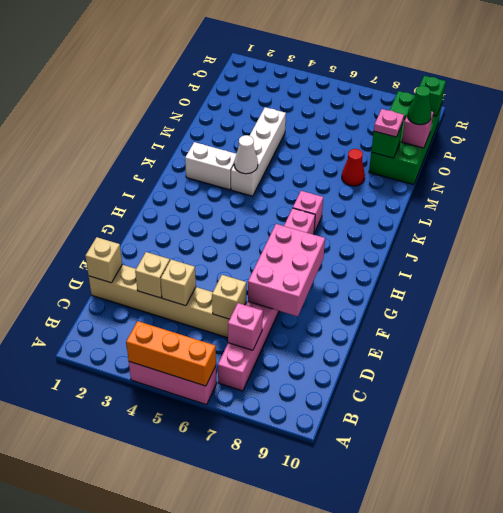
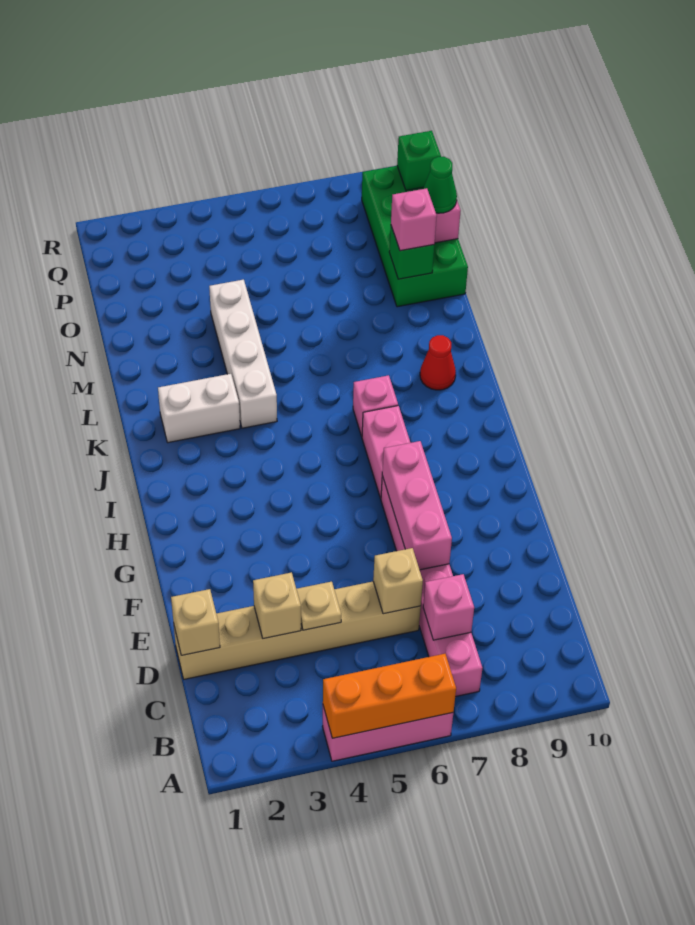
tan brick D4 level 2 -> tan plate D4 level 2
pink brick E7:G8 level 2 -> pink brick E7:G7 level 2
white cone K4 level 2 -> none
red cone M8 level 1 -> red cone K9 level 1
pink plate N9 level 3 -> pink brick N9 level 3

